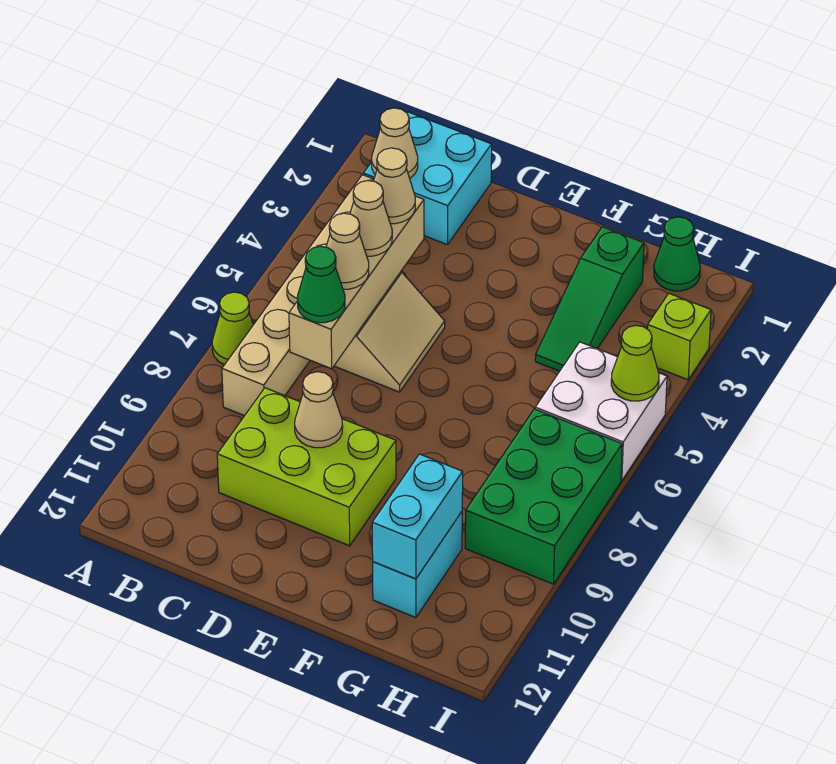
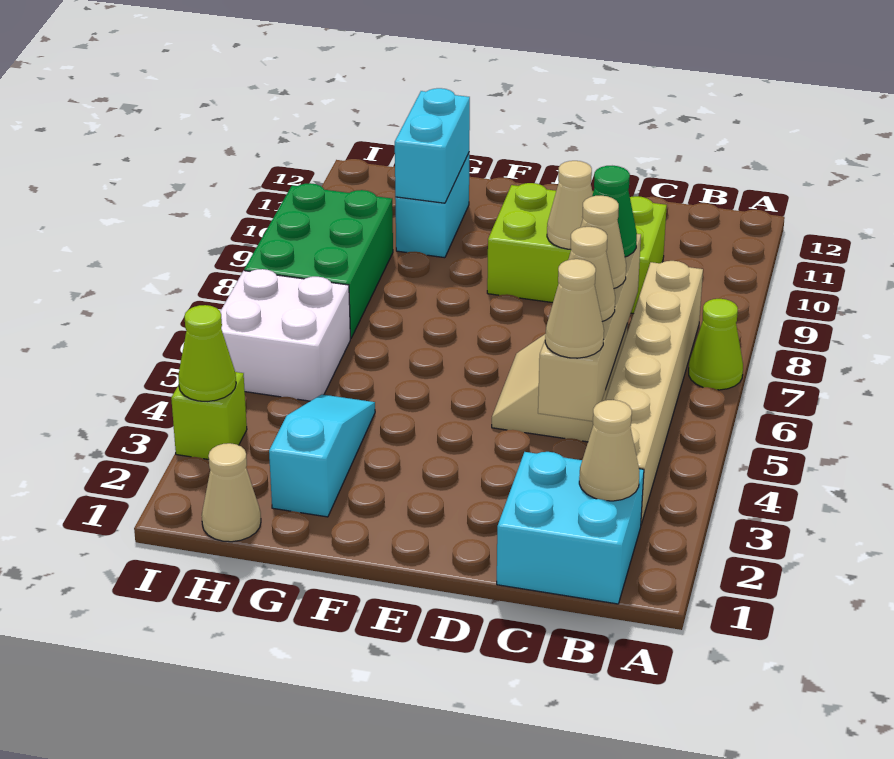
green slope G2:G4 level 1 top 2 -> cyan slope G2:G4 level 1 top 2
green cone H1 level 1 -> tan cone H1 level 1
lime cone I5 level 2 -> lime cone I3 level 2

